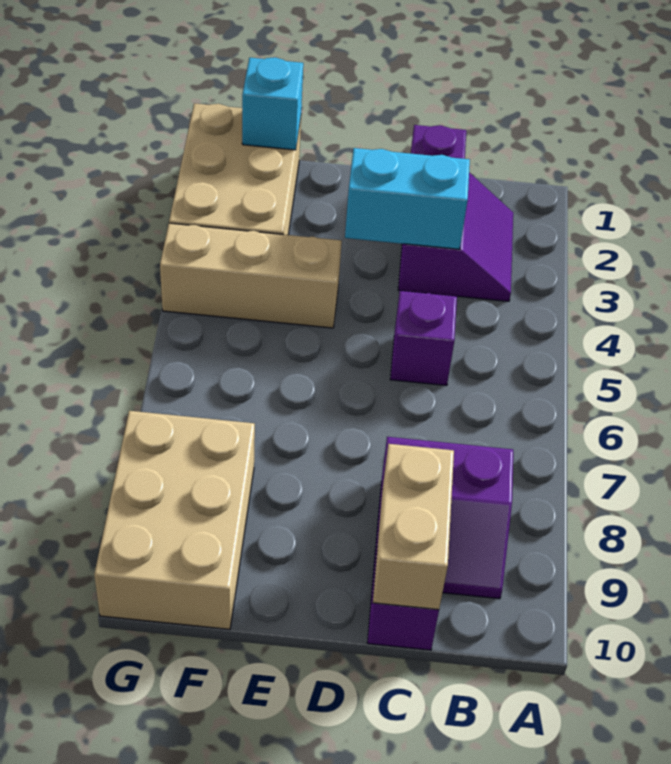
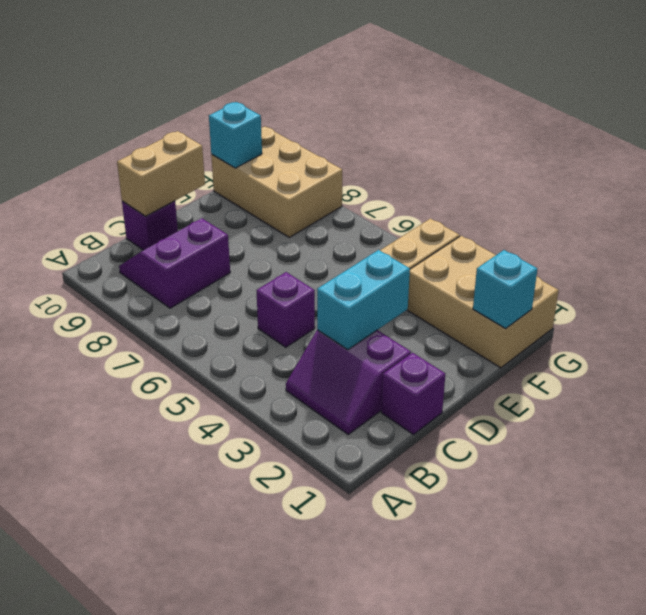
tan brick C9:C10 level 2 -> tan brick C10:D10 level 2
none -> cyan brick F10 level 2

